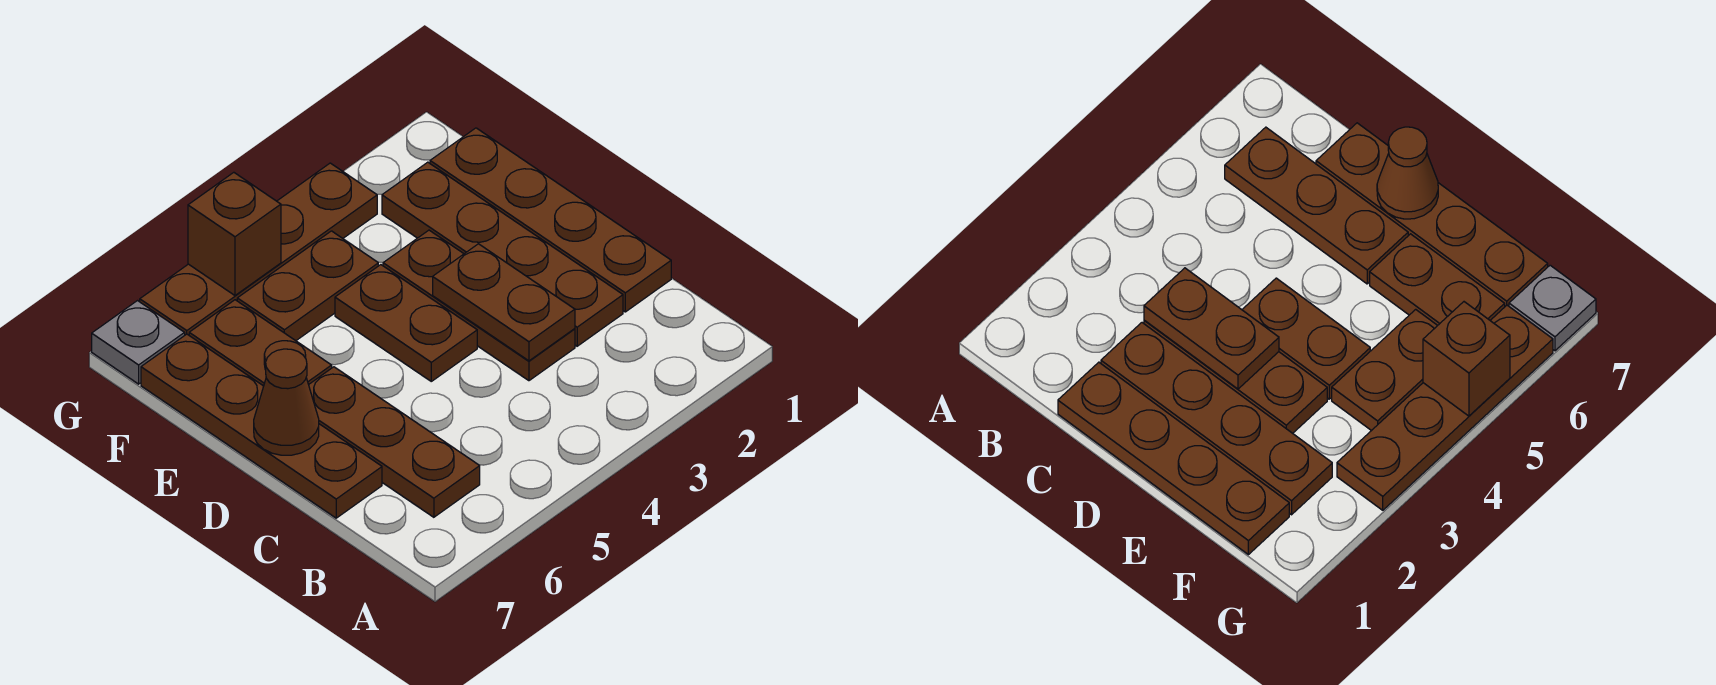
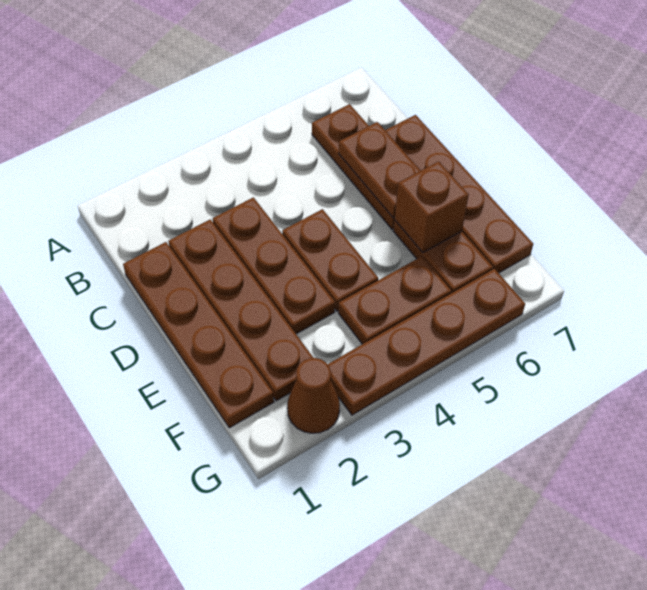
brown plate C3:D3 level 2 -> brown plate C6:D6 level 2
brown cone D7 level 2 -> brown cone G2 level 1
brown brick G5 level 2 -> brown brick E6 level 2
grey plate G7 level 1 -> none

